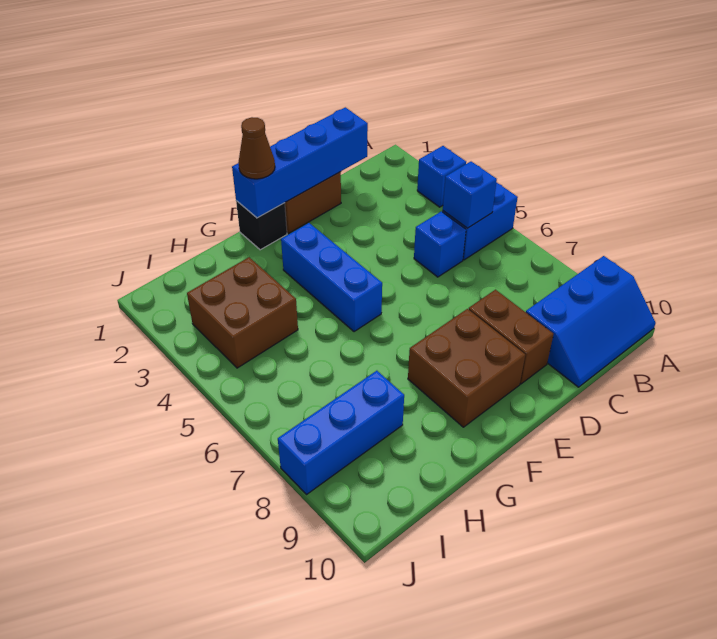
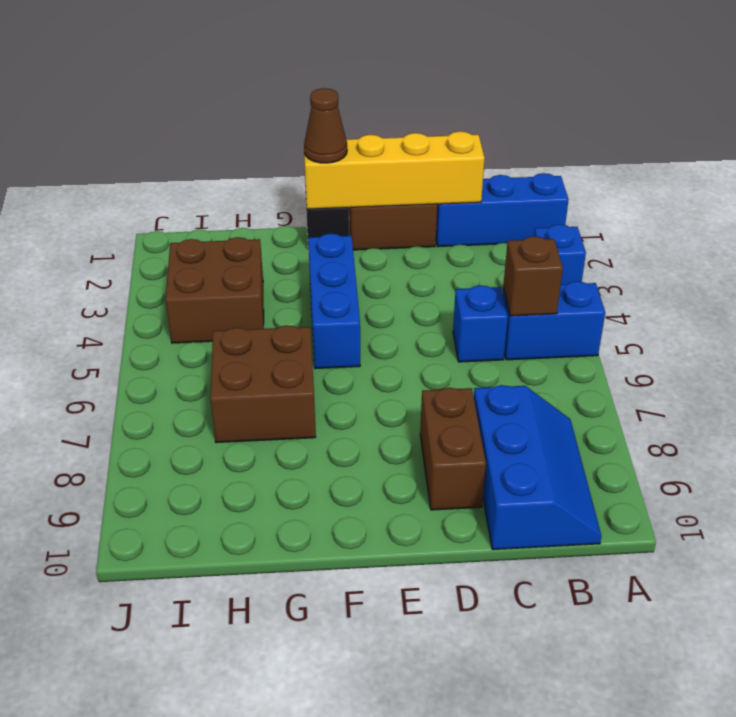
blue slope A9:C10 level 1 top 9 -> blue slope B8:C10 level 1 top C
blue brick B5 level 2 -> brown brick B5 level 2
blue brick C1:F1 level 2 -> yellow brick C1:F1 level 2
brown brick E8:F9 level 1 -> brown brick G6:H7 level 1
blue brick H8:J8 level 1 -> blue brick A1:C1 level 1

